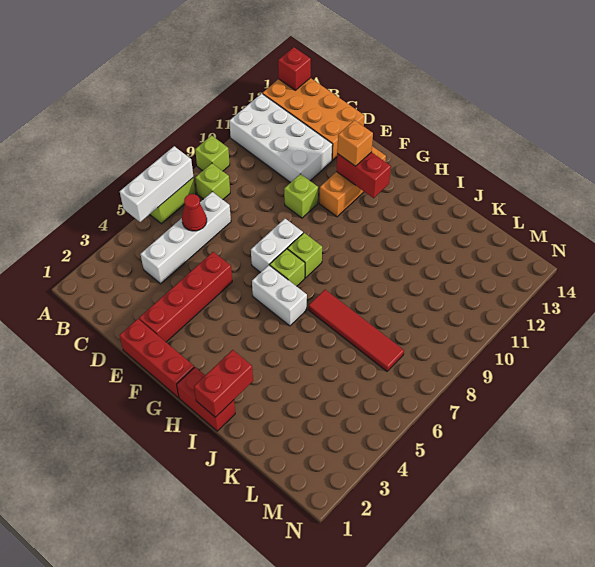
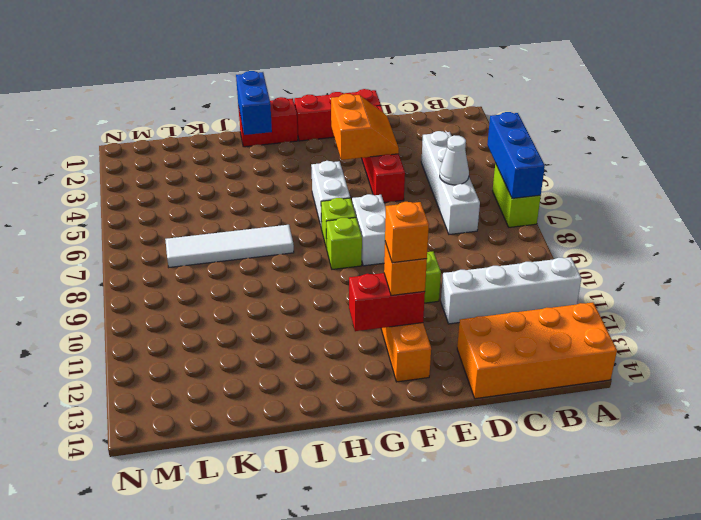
white brick A5:A7 level 2 -> blue brick A5:A7 level 2
lime brick A9 level 1 -> none
white brick A11:D12 level 1 -> white brick A11:D11 level 1
red brick A14 level 2 -> none
lime brick B8 level 1 -> none
red cone C6 level 2 -> white cone C6 level 2
none -> orange slope E3:F4 level 2 top F
none -> orange brick F12 level 4
white brick G6:H6 level 1 -> white brick G5:G6 level 1
red brick I1:I2 level 2 -> blue brick I1:I2 level 2
red tile I7:L7 level 1 -> white tile I7:L7 level 1

